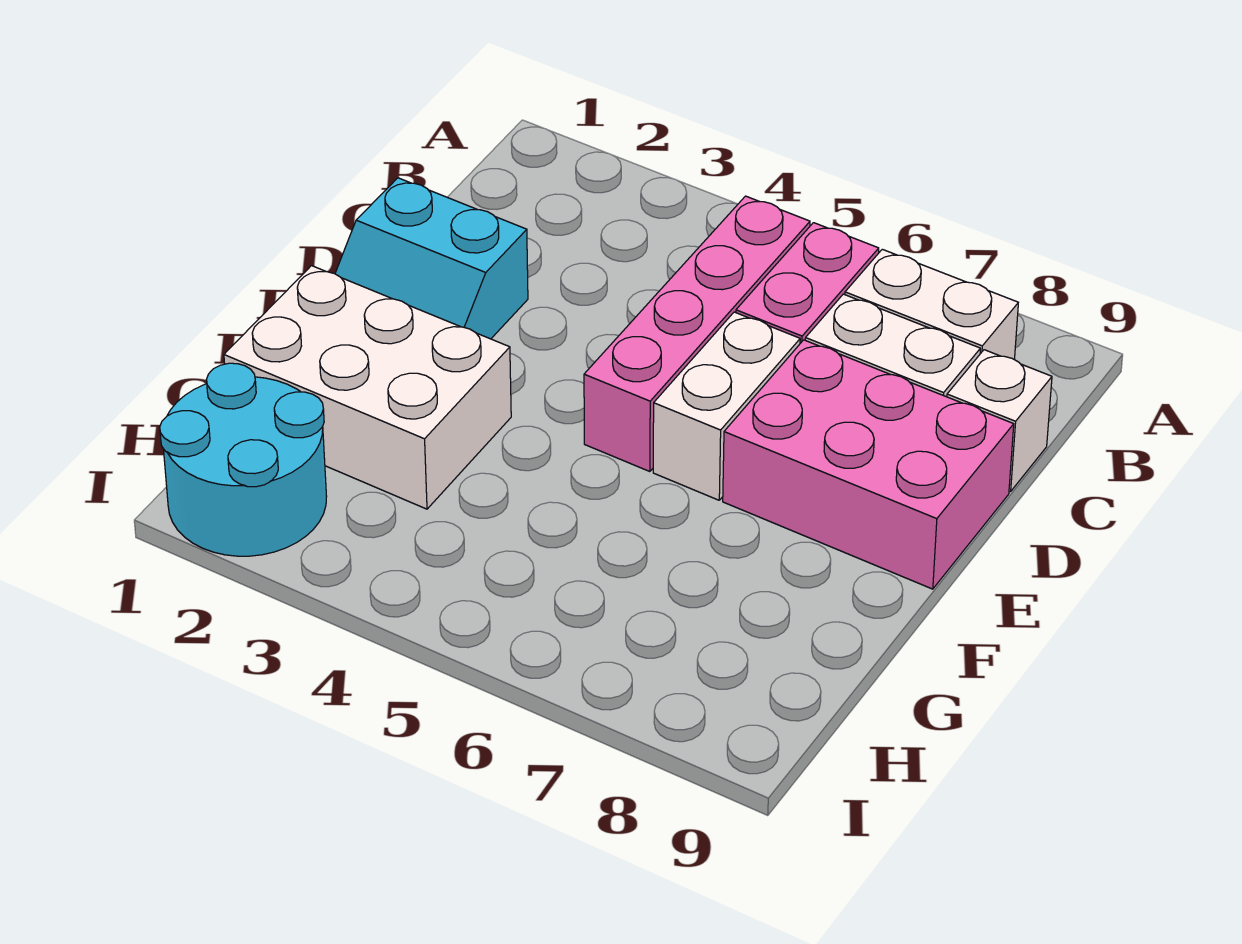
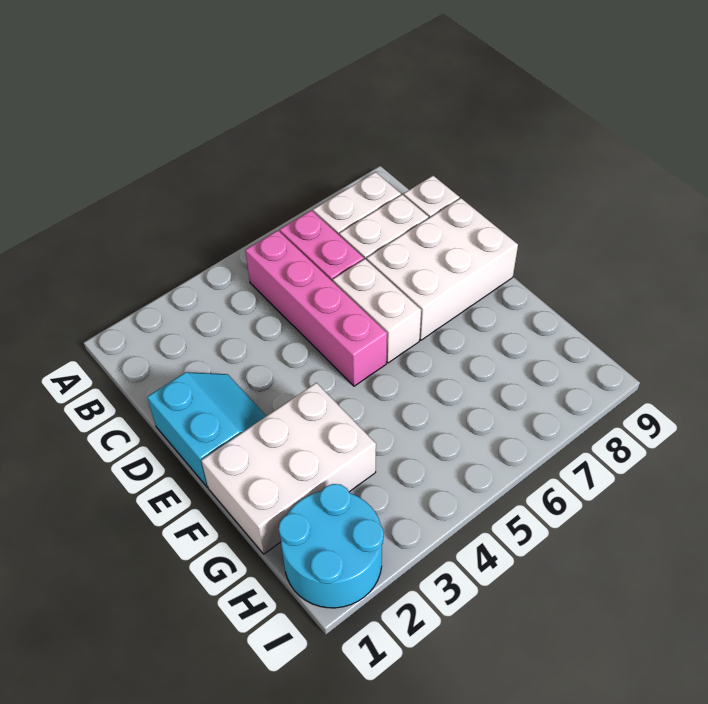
cyan slope D1:E2 level 1 top D -> cyan slope D1:E2 level 1 top 1
pink brick D7:E9 level 1 -> white brick D7:E9 level 1

